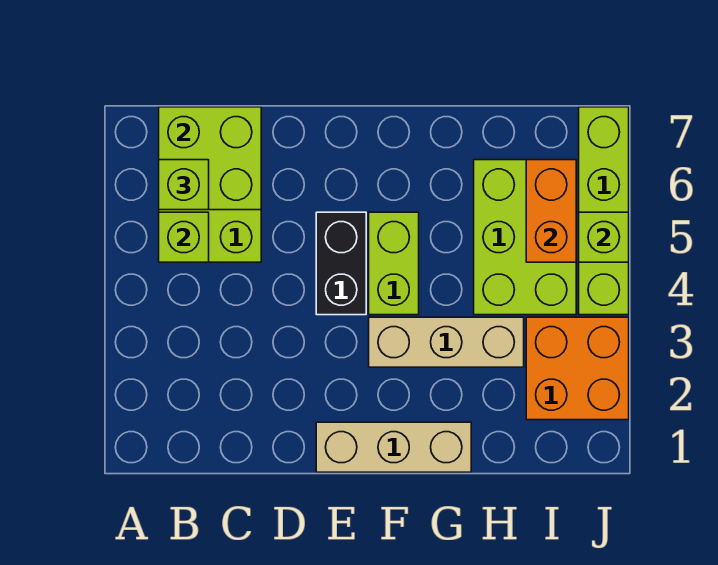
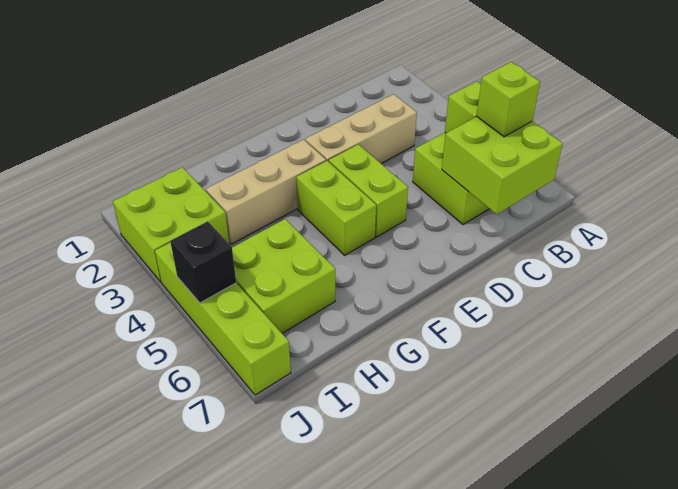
tan brick E1:G1 level 1 -> tan brick C3:E3 level 1
black brick E4:E5 level 1 -> lime brick E4:E5 level 1
lime brick H4:I6 level 1 -> lime brick H5:I6 level 1
orange brick I2:J3 level 1 -> lime brick I2:J3 level 1
orange brick I5:I6 level 2 -> none
lime brick J5 level 2 -> black brick J5 level 2

